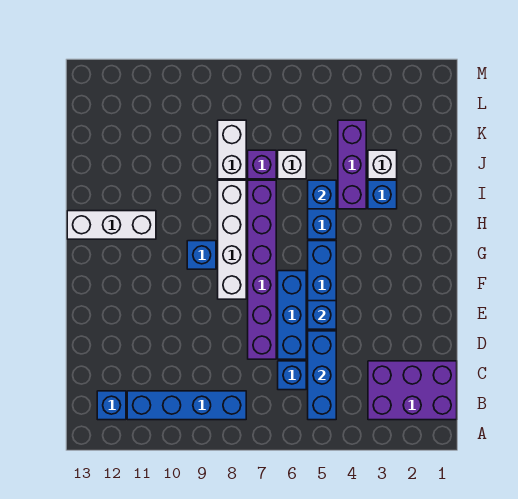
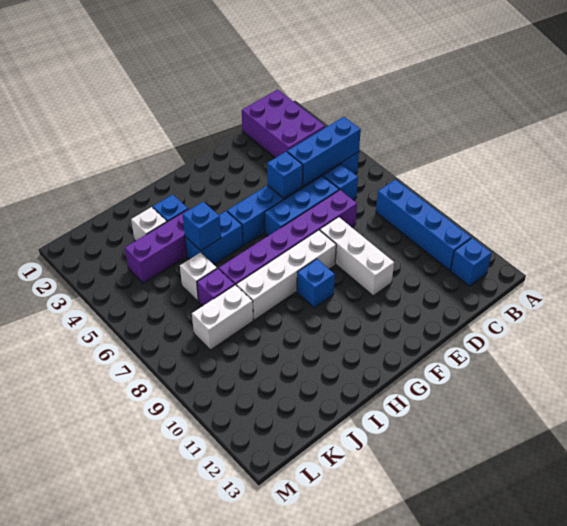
white brick H11:H13 level 1 -> white brick E8:E10 level 1

